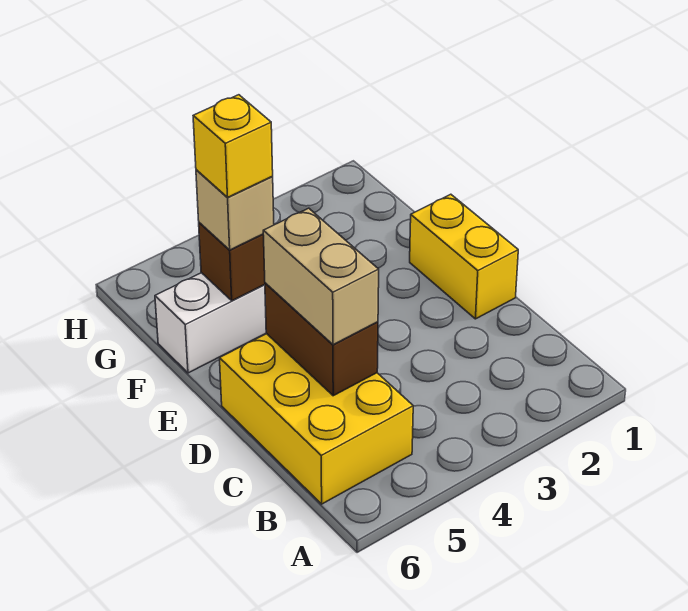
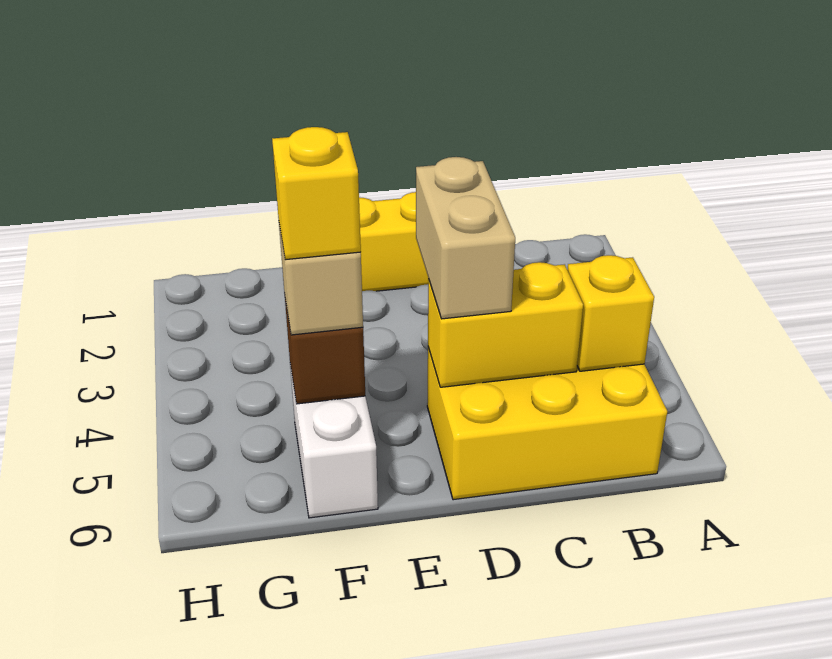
none -> yellow brick B5 level 2
brown brick C5:D5 level 2 -> yellow brick C5:D5 level 2
tan brick C5:D5 level 3 -> tan brick D4:D5 level 3

